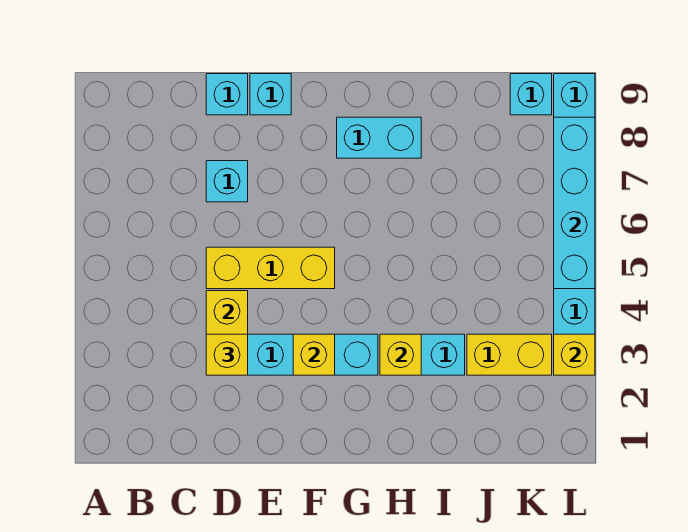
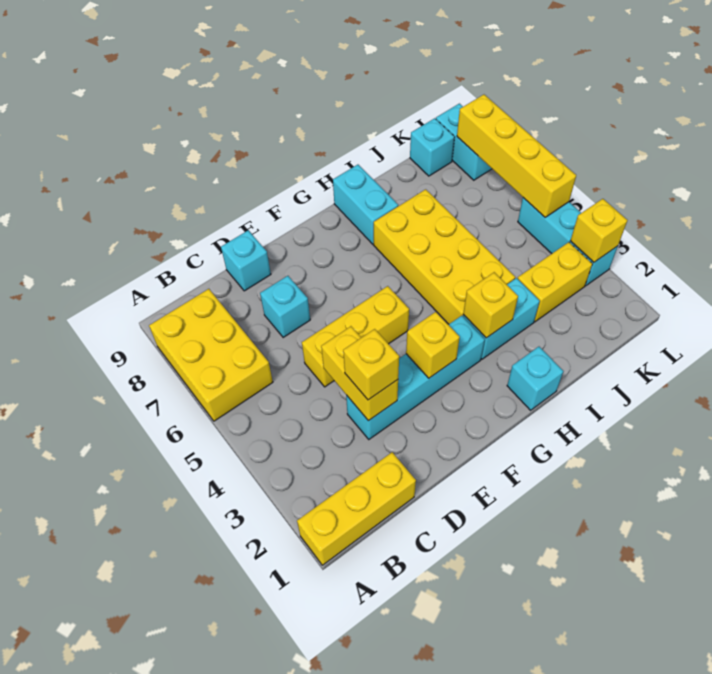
none -> yellow brick A1:C1 level 1
none -> yellow brick A6:B8 level 1
cyan brick E9 level 1 -> cyan brick H1 level 1
cyan brick G8:H8 level 1 -> cyan brick H8:H9 level 1
none -> yellow brick H4:I7 level 1
cyan brick L5:L8 level 2 -> yellow brick L5:L8 level 2

